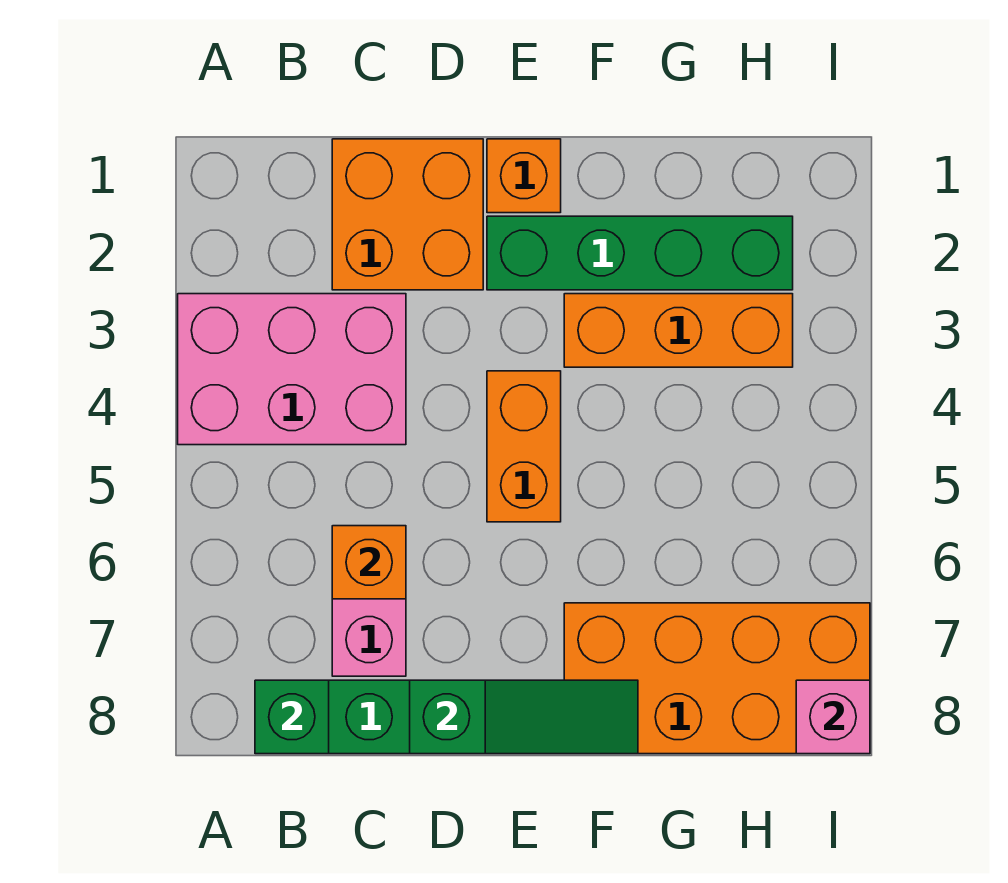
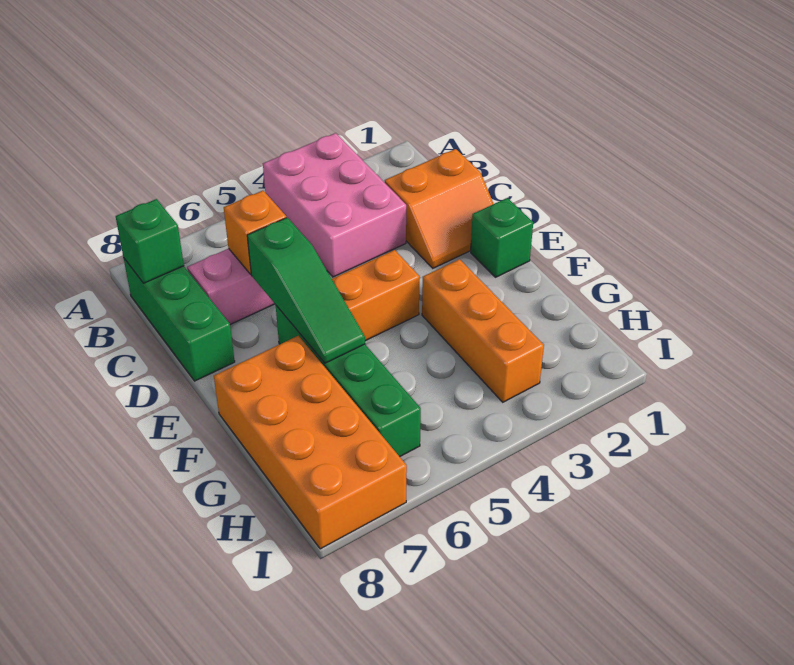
orange brick C1:D2 level 1 -> orange slope C1:D2 level 1 top C
green slope D8:F8 level 2 top D -> green slope D6:F6 level 2 top D
orange brick E1 level 1 -> green brick E1 level 1
green brick E2:H2 level 1 -> green brick E6:H6 level 1
pink brick I8 level 2 -> none

